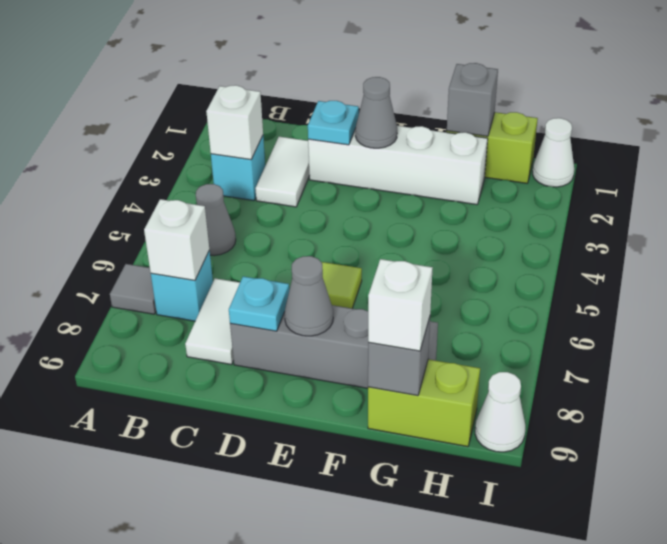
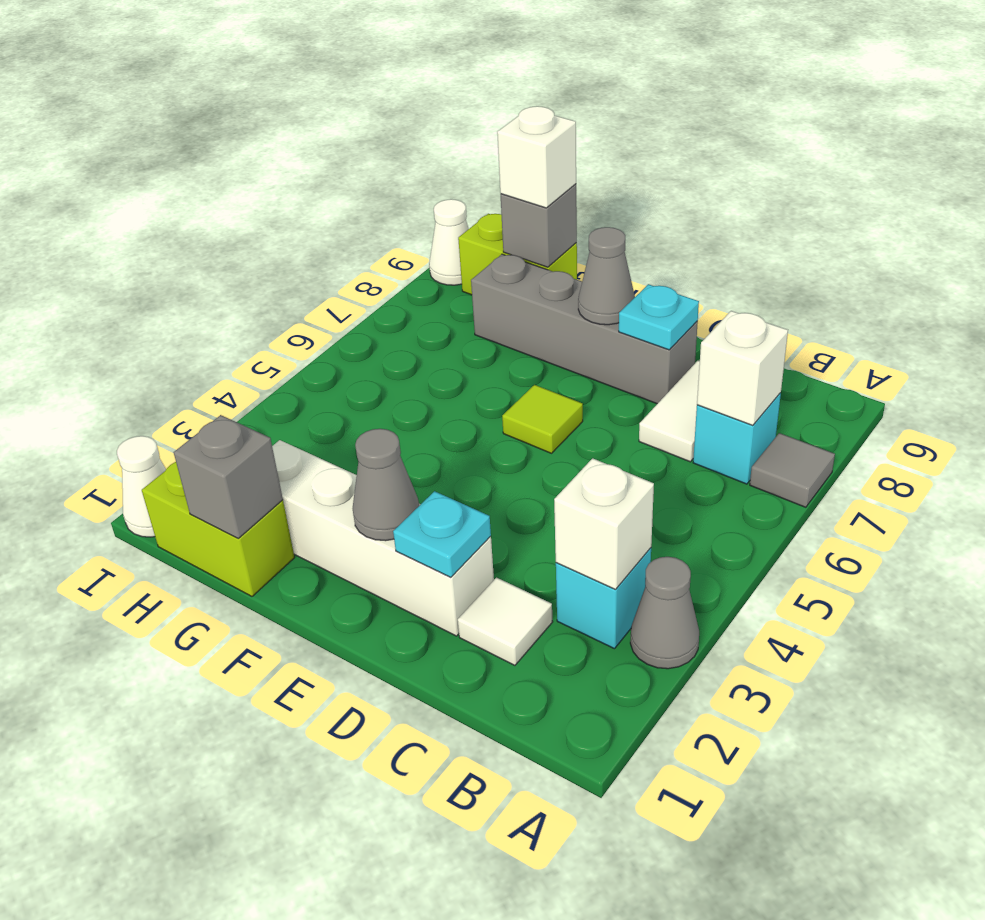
grey cone B5 level 1 -> grey cone A3 level 1
white tile C2:C3 level 1 -> white tile C2 level 1

